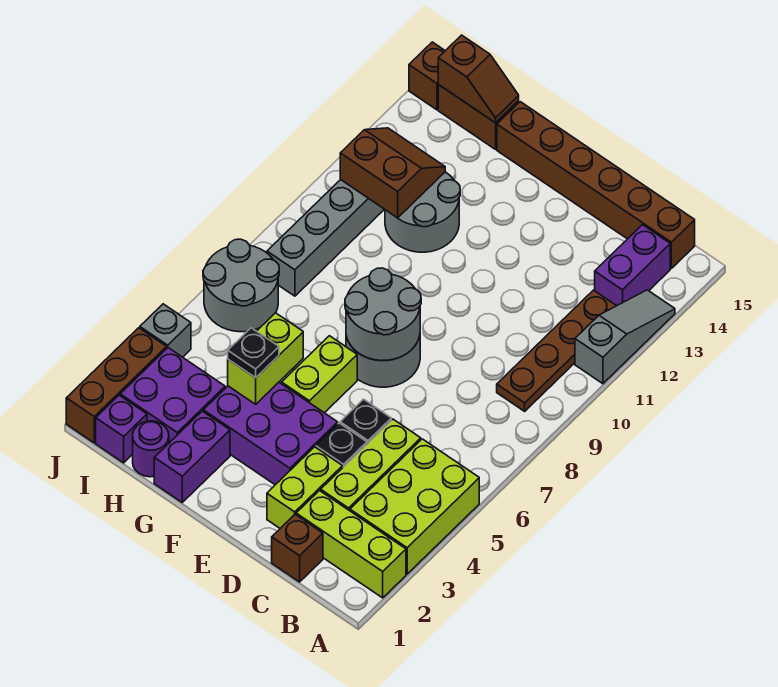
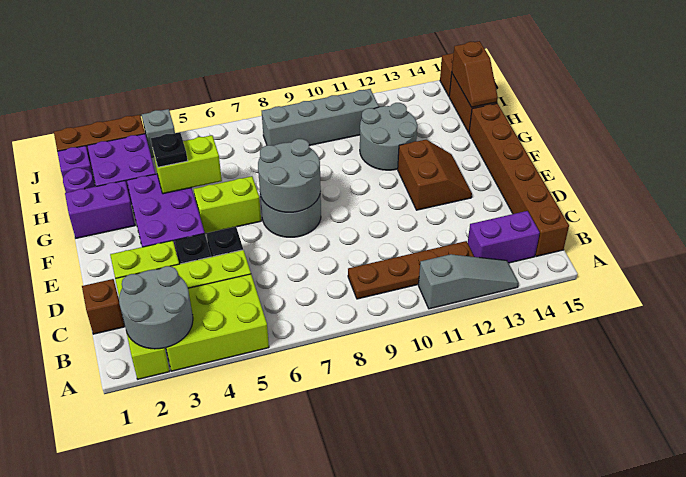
brown slope H11:I12 level 2 top 11 -> brown slope E12:F13 level 1 top 12
grey round brick I6:J7 level 1 -> grey round brick A2:B3 level 2

